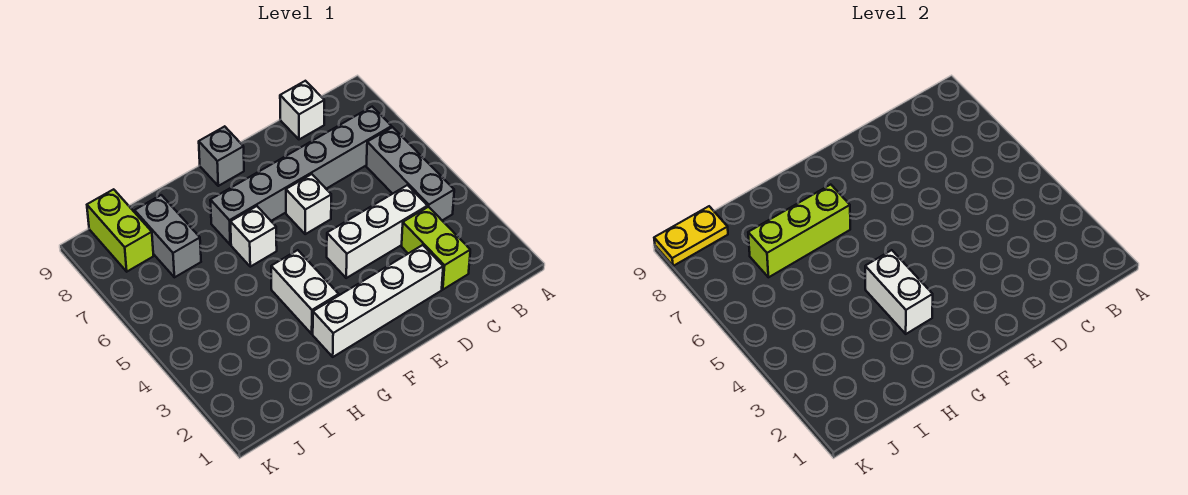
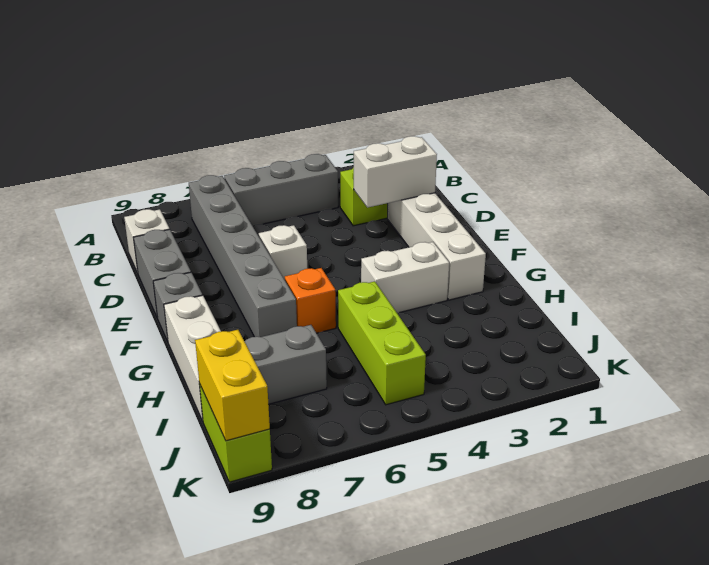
white brick C4:E4 level 1 -> white brick G9:I9 level 1
none -> grey brick D9:E9 level 1
white brick G3:G4 level 2 -> white brick D2:D3 level 2
white brick G6 level 1 -> orange brick G6 level 1
lime brick G7:I7 level 2 -> lime brick H5:J5 level 1
lime brick J8:J9 level 1 -> lime brick J9:K9 level 1
yellow plate J9:K9 level 2 -> yellow brick J9:K9 level 2

